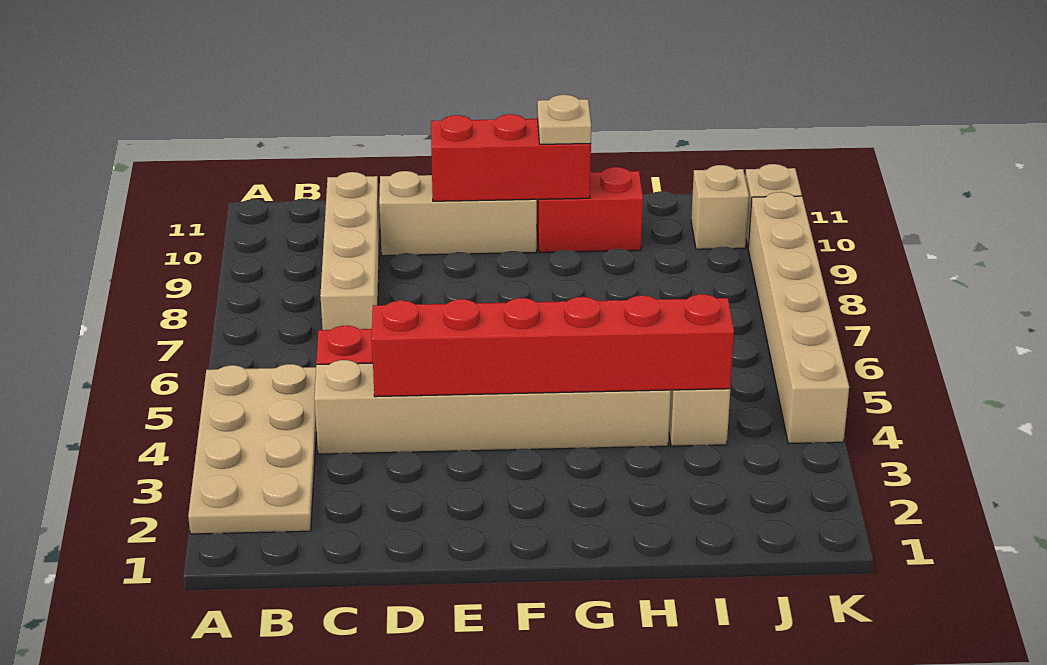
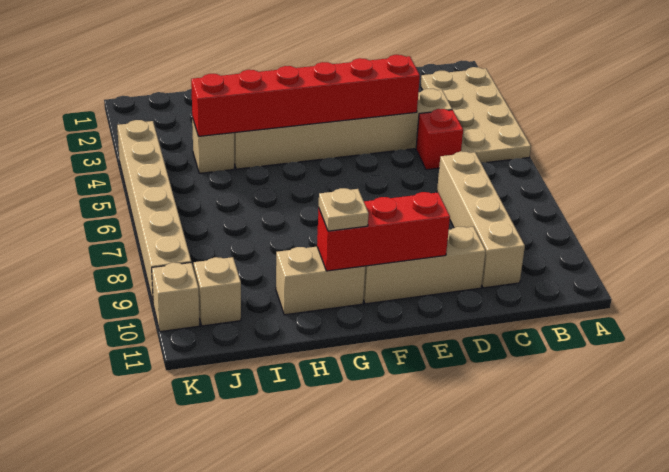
red brick G10:H10 level 1 -> tan brick G10:H10 level 1

